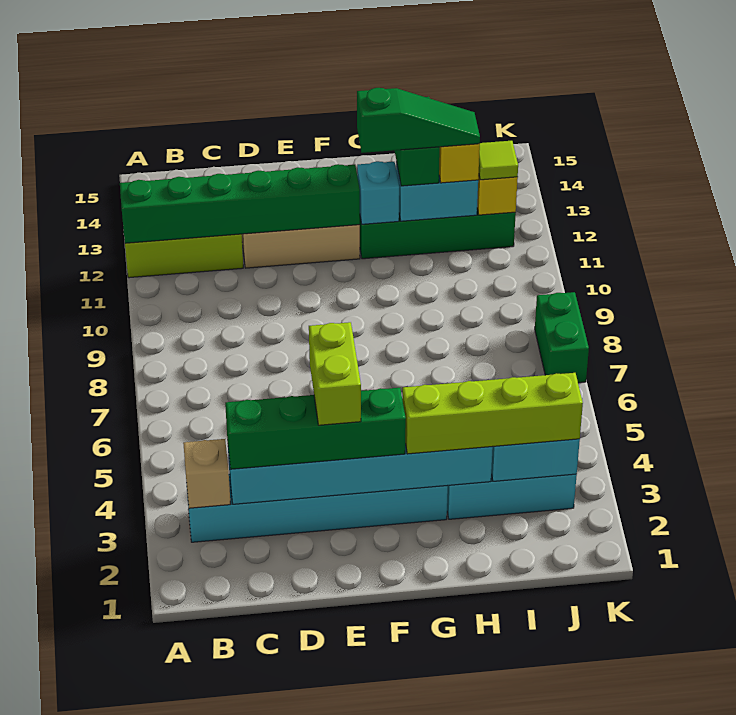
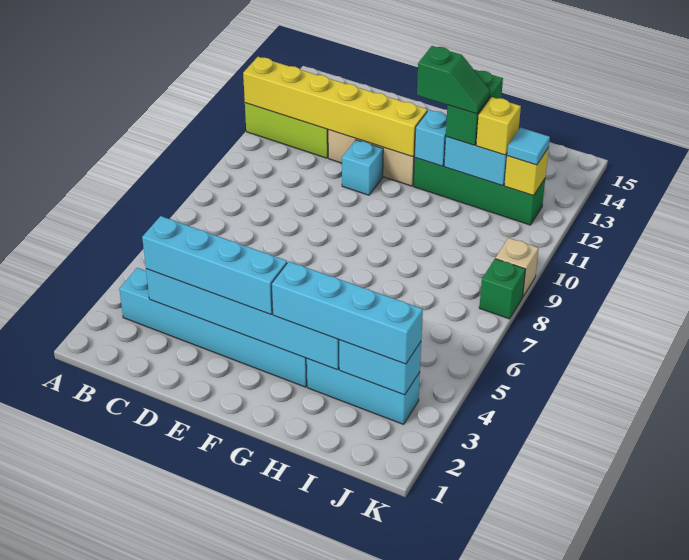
green brick A12:F12 level 2 -> yellow brick A12:F12 level 2
tan brick B3 level 2 -> tan brick K9 level 1
green brick C3:F3 level 3 -> cyan brick C3:F3 level 3
lime brick E3:E4 level 4 -> none
none -> cyan brick E11 level 1
lime brick G3:J3 level 3 -> cyan brick G3:J3 level 3
green slope G12:I12 level 4 top G -> green slope G12:H12 level 4 top G
lime tile J12 level 3 -> cyan tile J12 level 3
green brick K7:K8 level 1 -> green brick K8 level 1

